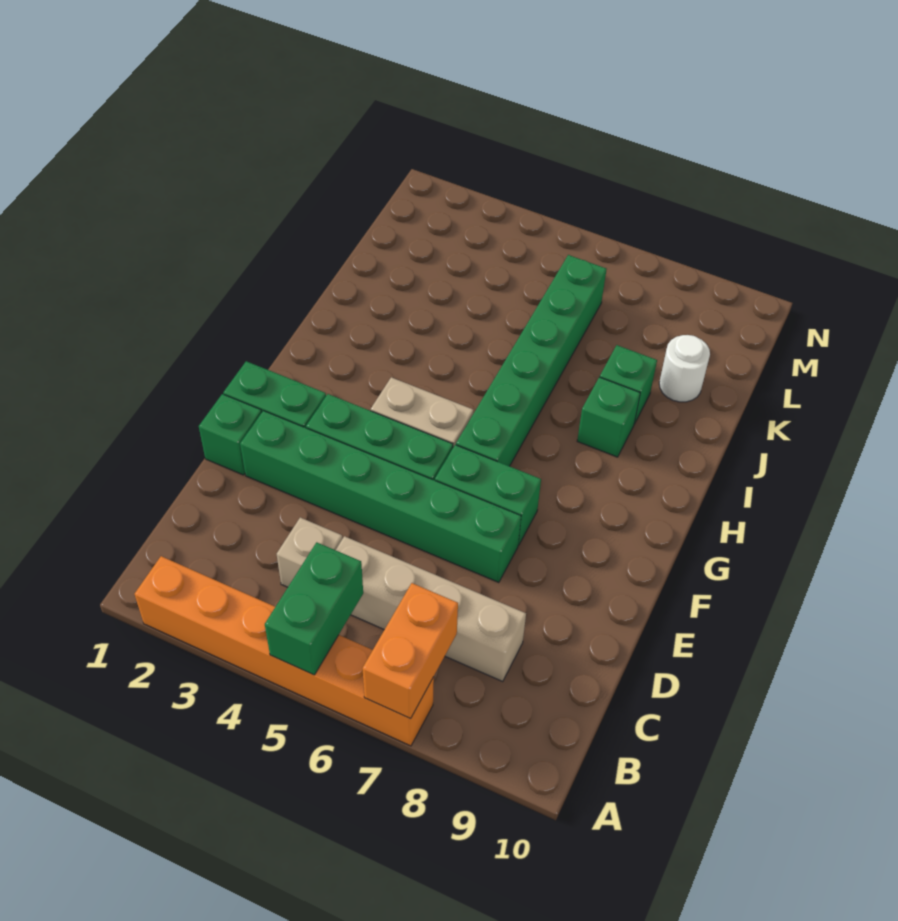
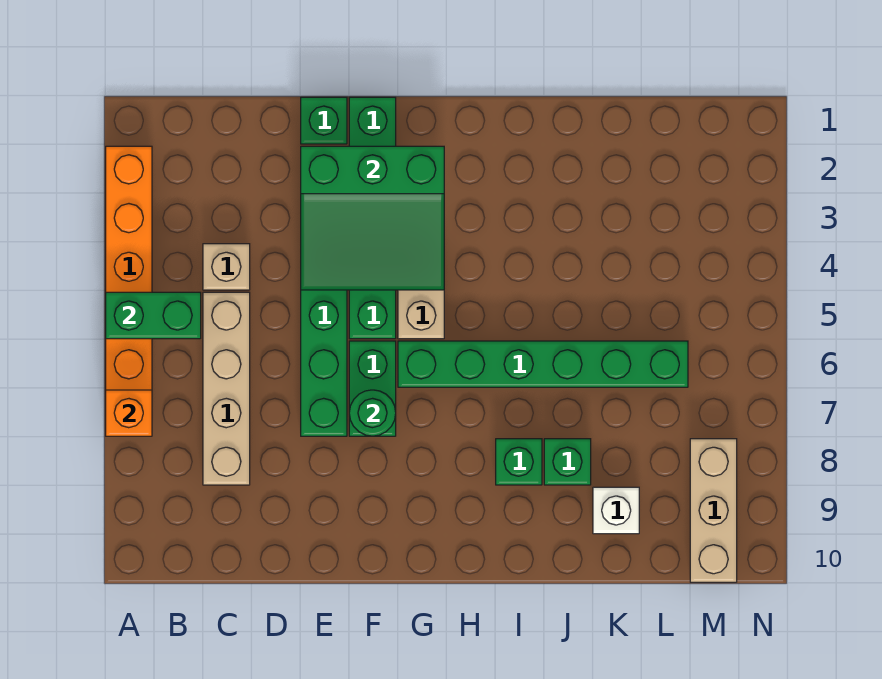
orange brick A7:B7 level 2 -> orange brick A7 level 2
none -> green slope E2:G4 level 2 top 2
none -> green round brick F7 level 2
white round brick K9 level 1 -> white brick K9 level 1
none -> tan brick M8:M10 level 1

